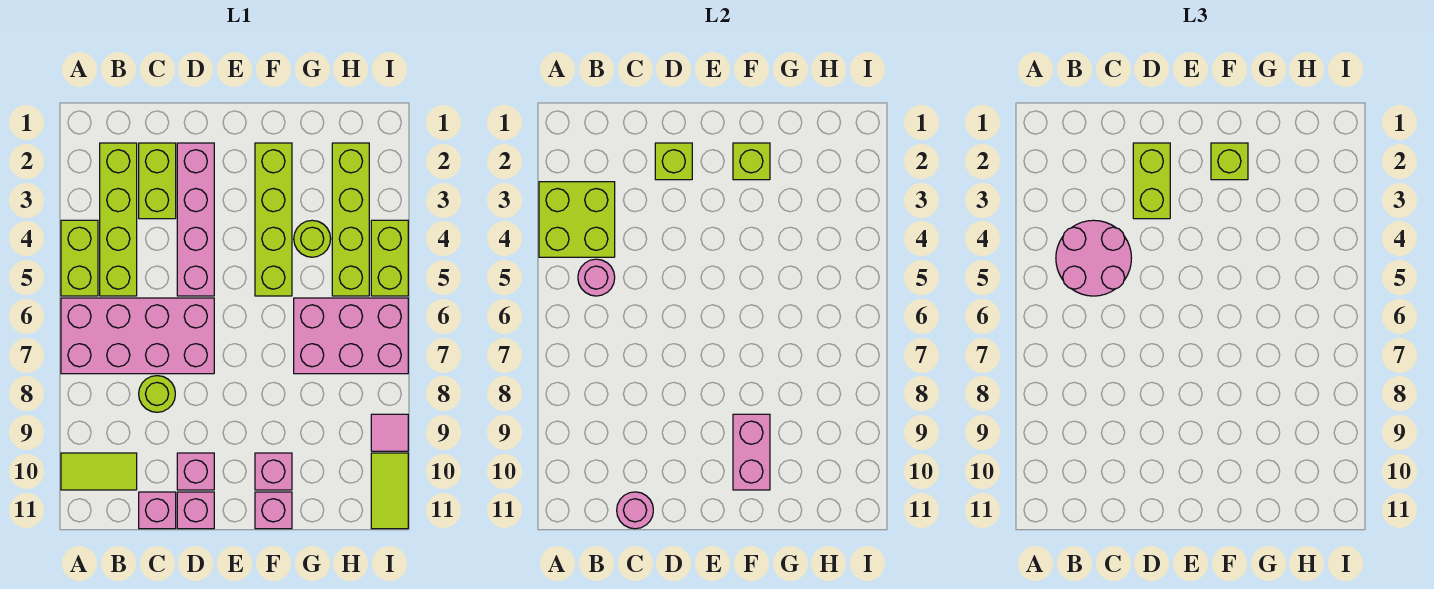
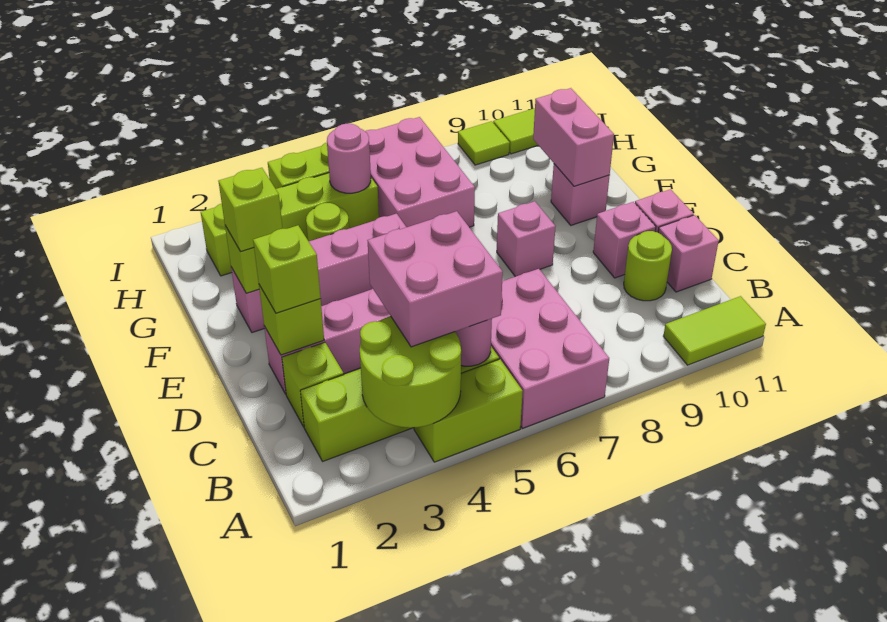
lime brick A3:B4 level 2 -> lime round brick A3:B4 level 2
pink brick A6:D7 level 1 -> pink brick A6:C7 level 1
lime tile A10:B10 level 1 -> lime tile A10:A11 level 1
pink round brick B4:C5 level 3 -> pink brick B4:C5 level 3
lime brick C2:C3 level 1 -> lime brick C2 level 1
lime round brick C8 level 1 -> lime round brick C10 level 1
pink round brick C11 level 2 -> pink round brick H5 level 2
lime brick D2:D3 level 3 -> lime brick D2 level 3
lime brick F2:F5 level 1 -> pink brick F2:F5 level 1
pink brick F9:F10 level 2 -> pink brick F10:G10 level 2
pink brick F11 level 1 -> pink brick E8 level 1
pink tile I9 level 1 -> lime tile I9 level 1

